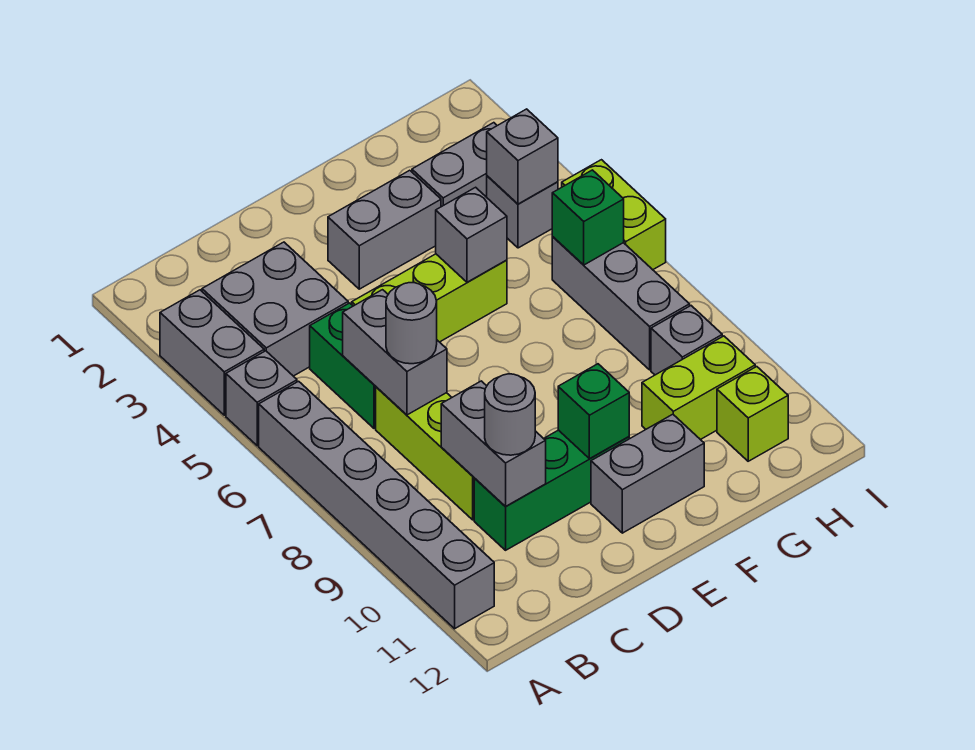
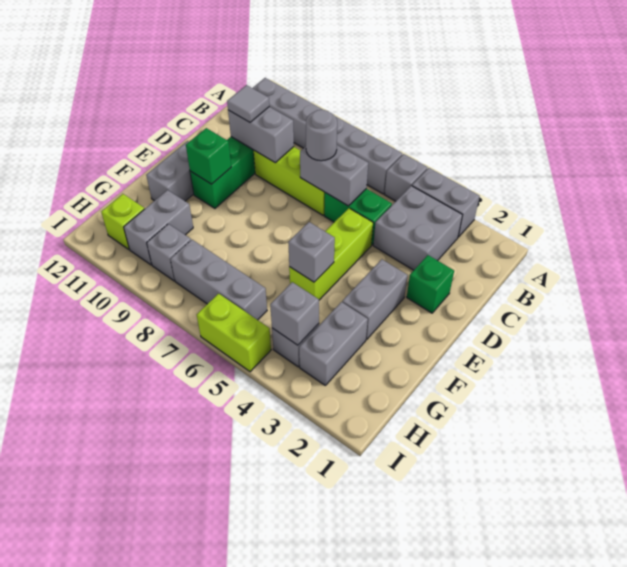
grey round brick C10 level 3 -> grey tile C10 level 3
lime brick G10:H10 level 1 -> grey brick G10:H10 level 1
green brick H6 level 2 -> green brick D2 level 1

